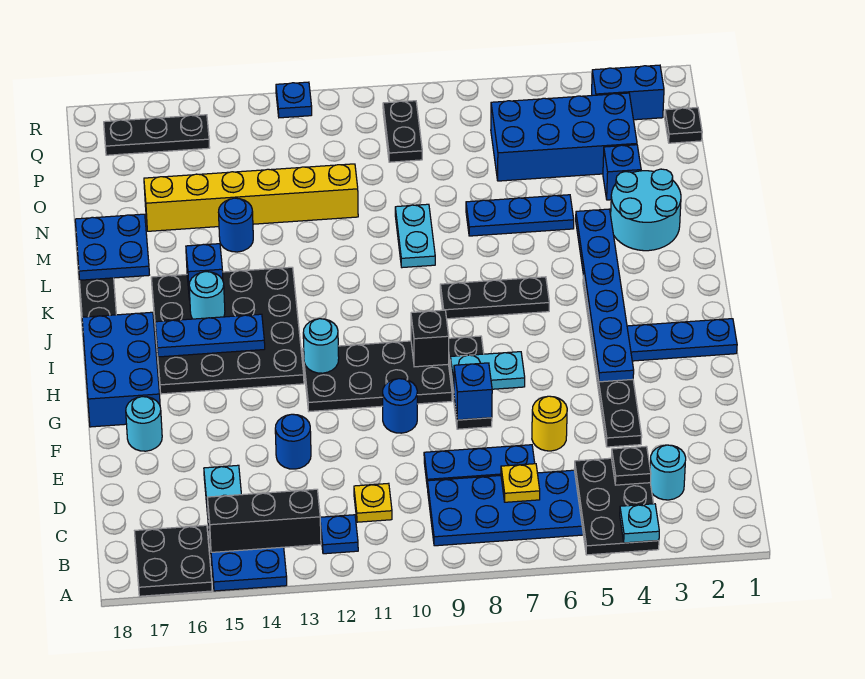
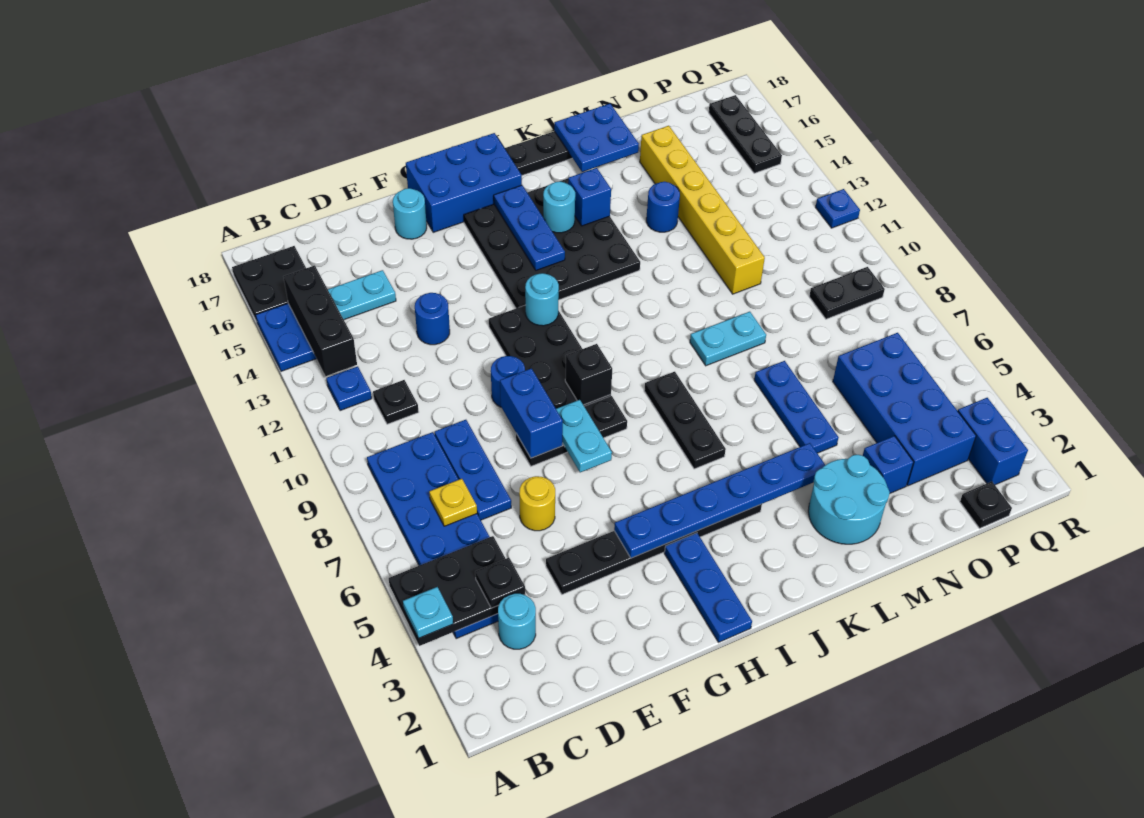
yellow plate C11 level 1 -> black plate C11 level 1
blue brick F8 level 2 -> blue brick F8:F9 level 2

